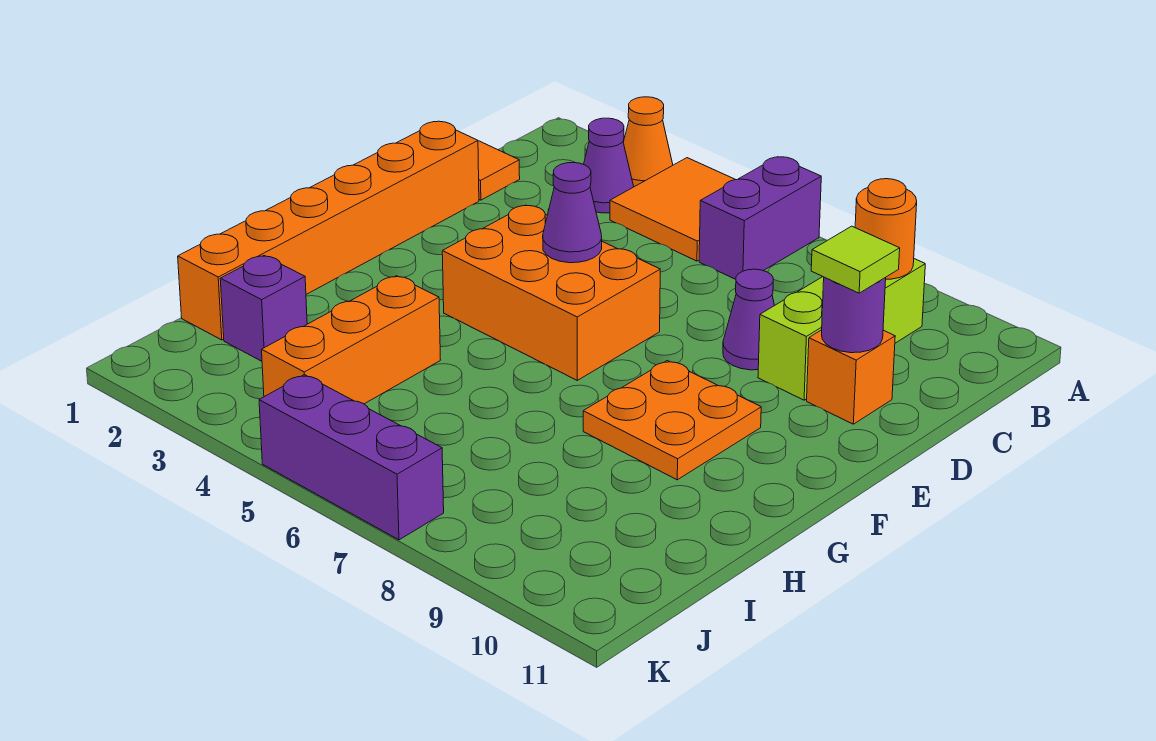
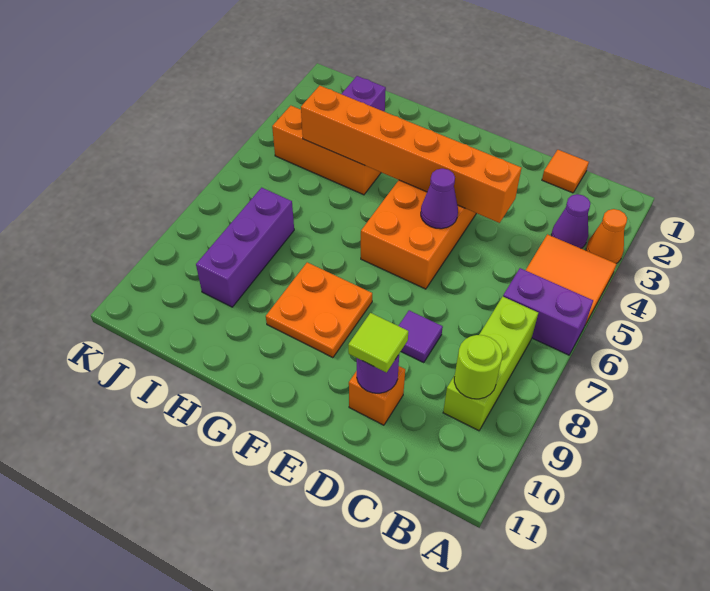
lime brick B9:D9 level 1 -> lime brick B7:B9 level 1
orange round brick B9 level 2 -> lime round brick B9 level 2
orange brick D1:I1 level 1 -> orange brick D4:I4 level 2
purple cone D8 level 1 -> purple tile D8 level 1
purple brick K5:K7 level 1 -> purple brick I7:I9 level 1

